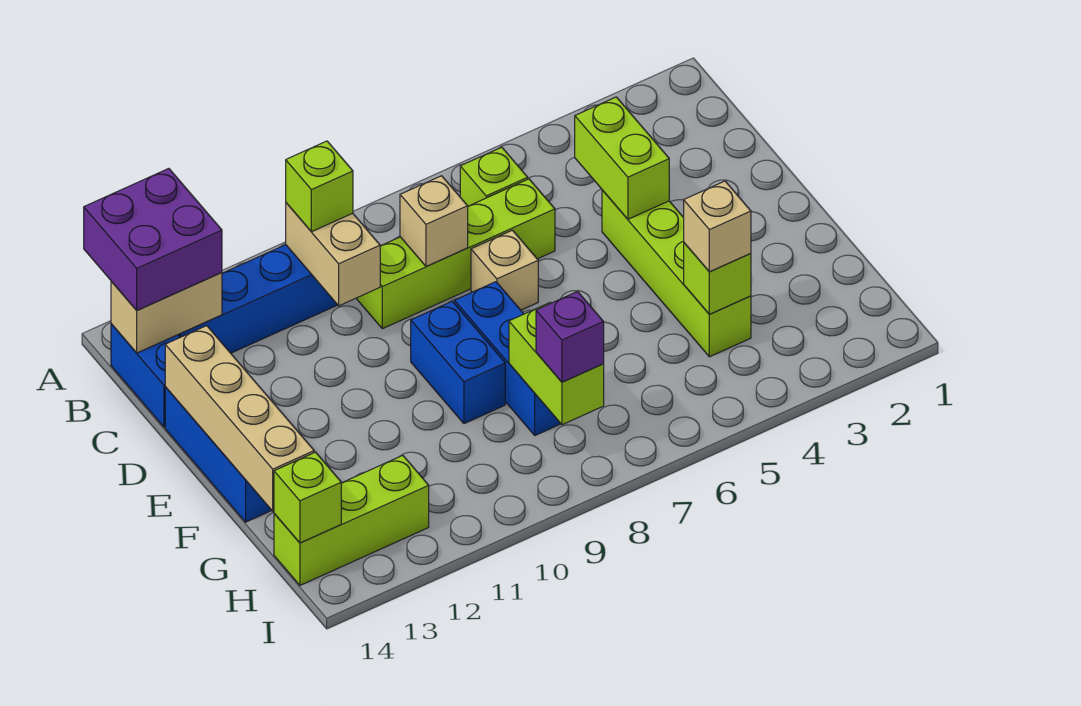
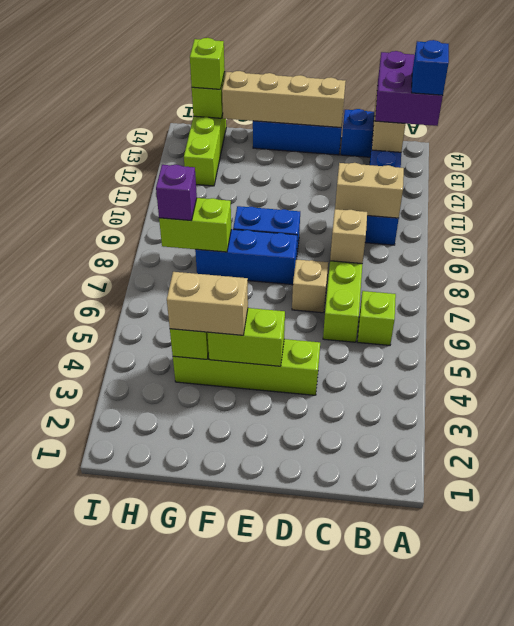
none -> blue brick A13 level 4
lime brick B10 level 3 -> lime brick H14 level 3
lime brick C4:D4 level 2 -> lime brick E4:F4 level 2
tan brick G4 level 3 -> tan brick F4:G4 level 3

